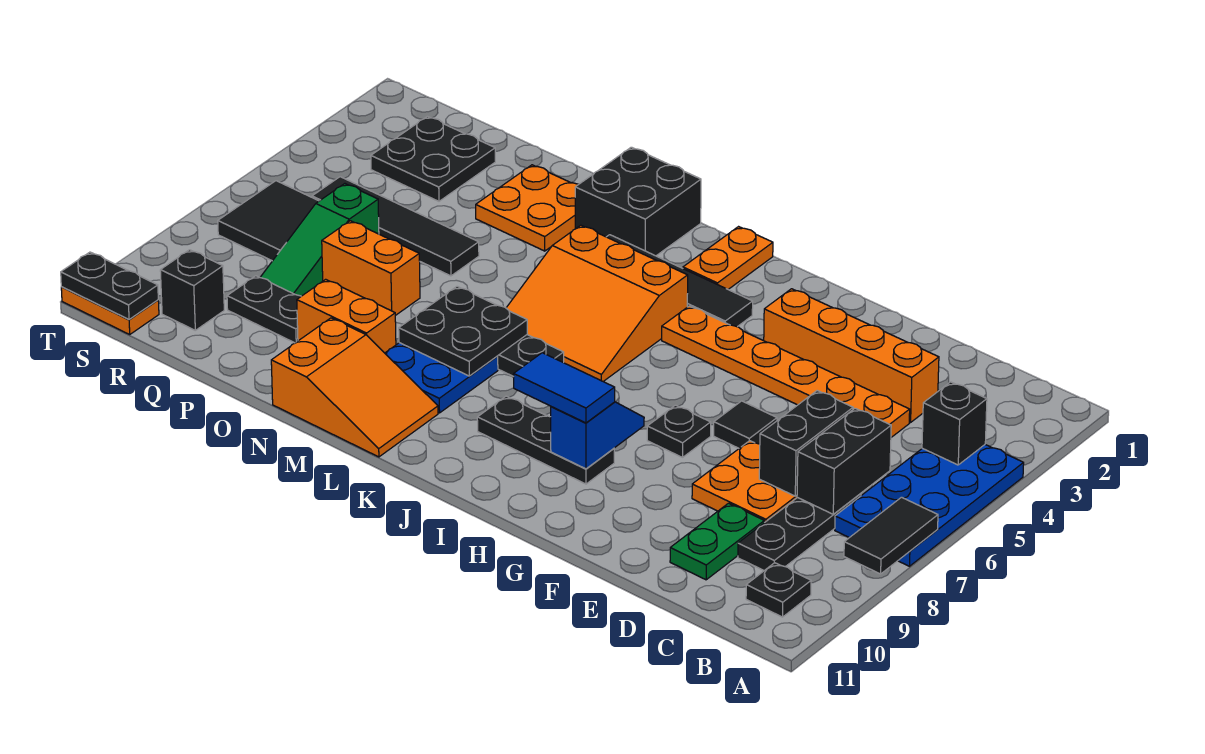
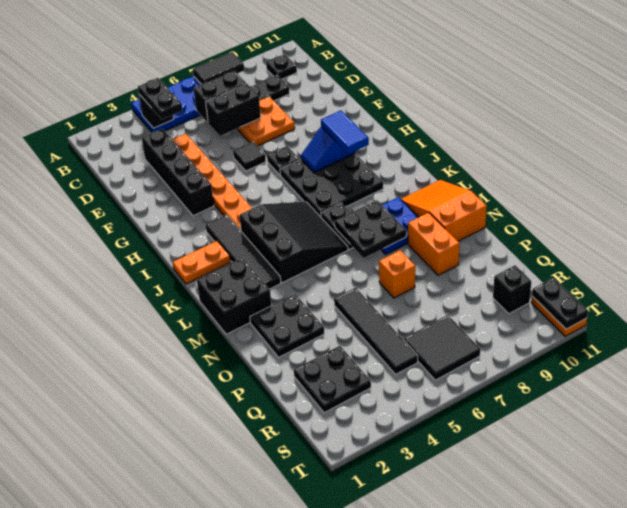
orange brick D3:G3 level 1 -> black brick D3:G3 level 1
green plate D9:D10 level 1 -> none
black plate H9:J9 level 1 -> black plate H7:J9 level 1
orange slope J4:L6 level 1 top 4 -> black slope J4:L6 level 1 top 4
orange plate N2:O3 level 1 -> black plate N2:O3 level 1
orange brick O7:P7 level 1 -> orange brick O7 level 1
black plate P9:Q9 level 1 -> black plate B4:C4 level 3
green slope Q6:Q8 level 1 top 6 -> none

